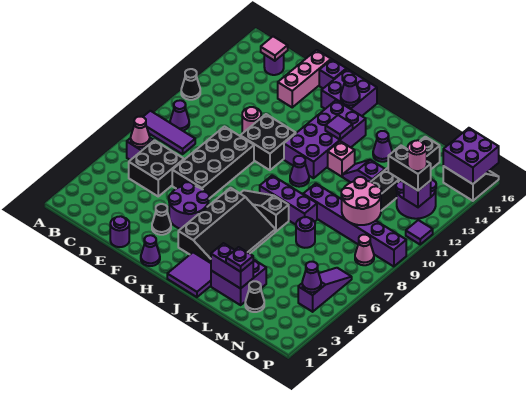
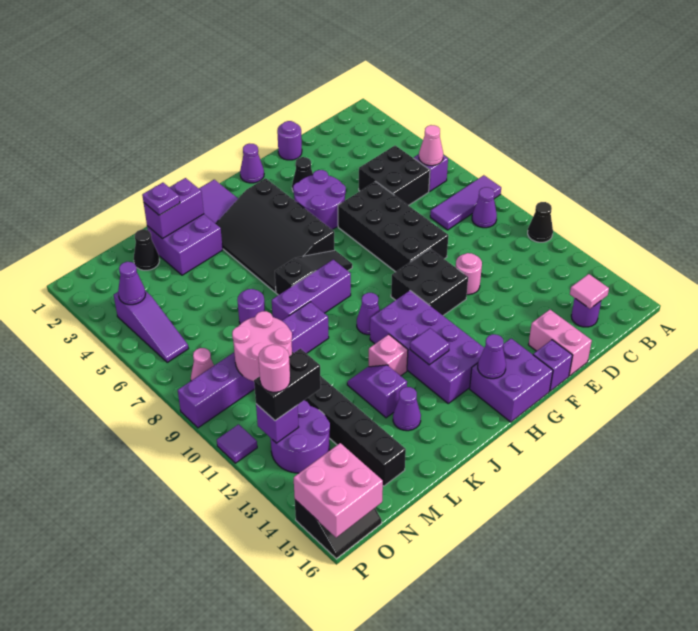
pink brick E14:E16 level 1 -> pink brick E15:E16 level 1
purple slope K12:L12 level 1 top L -> purple slope K12:K13 level 1 top 13
purple brick O15:P16 level 2 -> pink brick O15:P16 level 2

